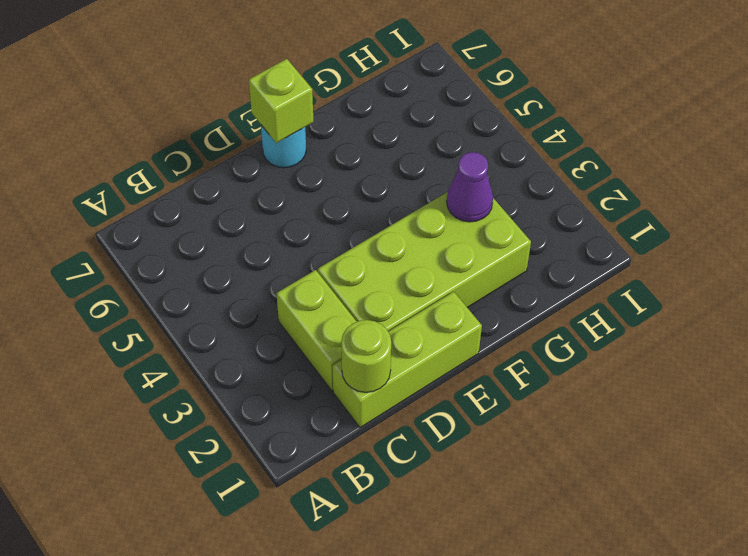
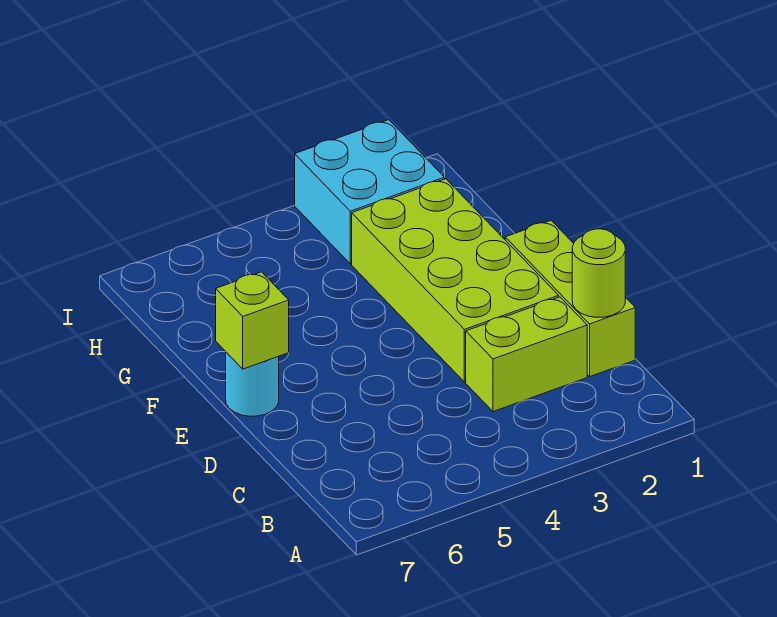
purple cone G3 level 2 -> none
none -> cyan brick H2:I3 level 1

